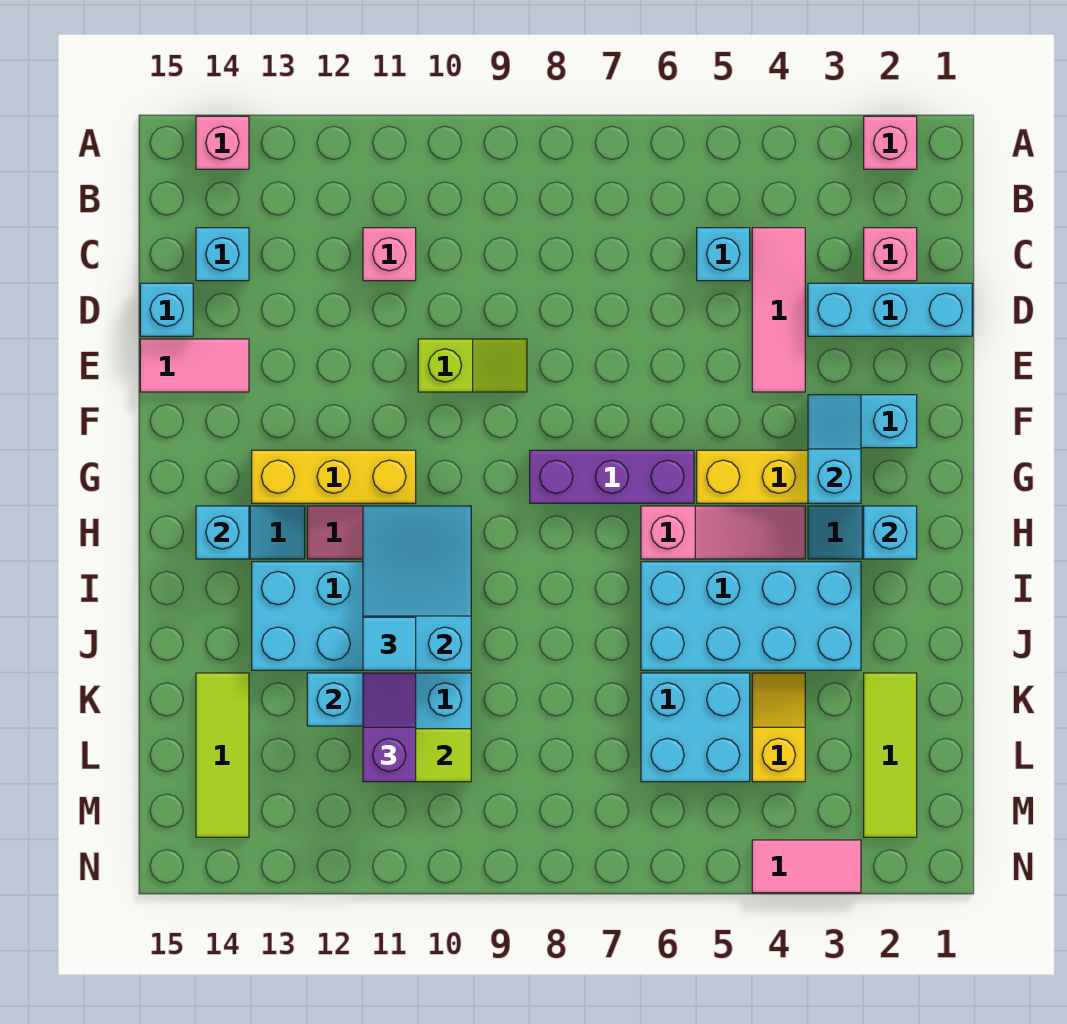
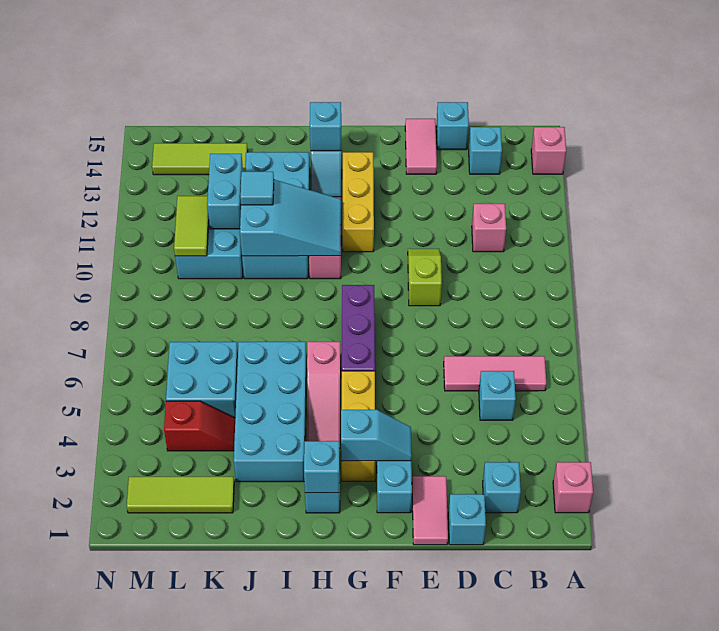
pink brick C2 level 1 -> cyan brick C2 level 1
pink tile C4:E4 level 1 -> pink tile B6:D6 level 1
cyan brick D1:D3 level 1 -> cyan brick D1 level 1
lime slope E9:E10 level 1 top 10 -> lime slope E9:E10 level 1 top 9
yellow slope K4:L4 level 1 top L -> red slope K4:L4 level 1 top L
purple slope K11:L11 level 3 top L -> none
pink tile N3:N4 level 1 -> pink tile E1:E2 level 1

